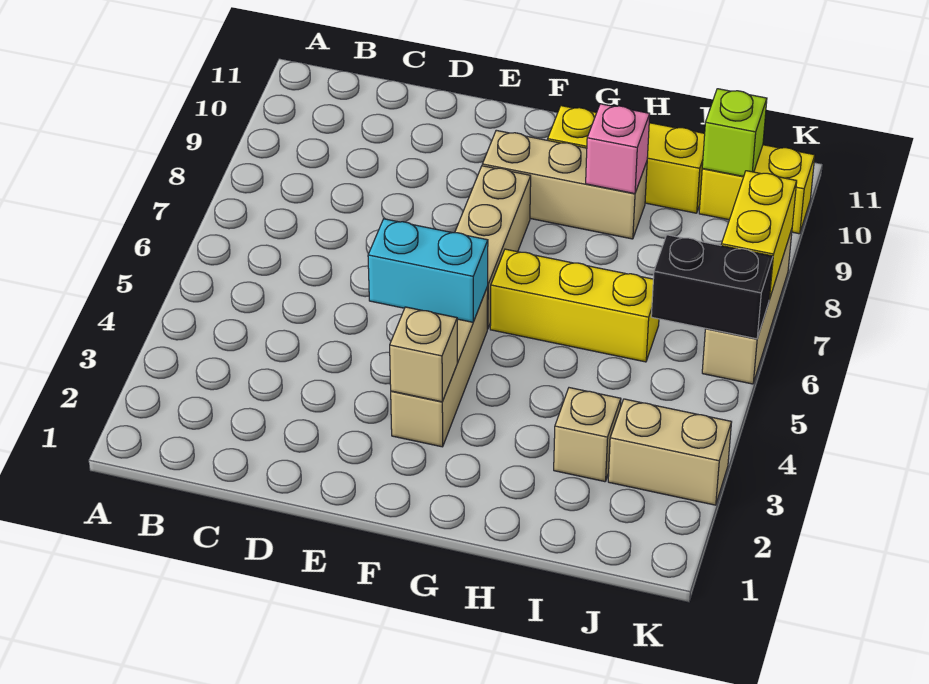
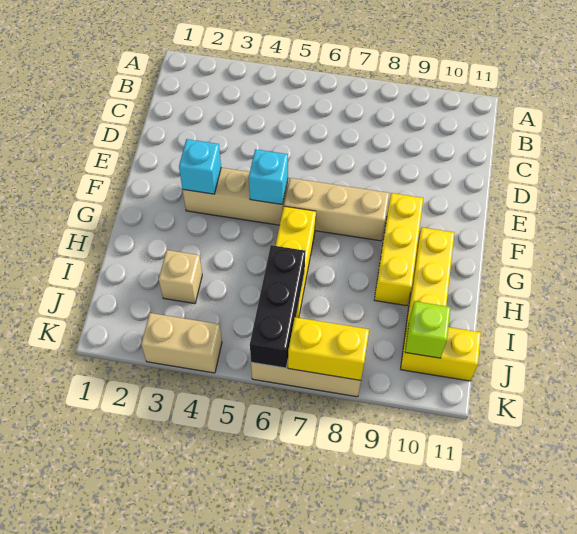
cyan brick E5:F5 level 2 -> cyan brick F5 level 2
tan brick F3 level 2 -> cyan brick F3 level 2
tan brick F9:H9 level 1 -> yellow brick F9:H9 level 1
pink brick H9 level 2 -> none
tan brick J3:K3 level 1 -> tan brick K3:K4 level 1
black brick J6:K6 level 2 -> black brick I6:K6 level 2
yellow brick J10:K10 level 1 -> yellow brick J10:J11 level 1

